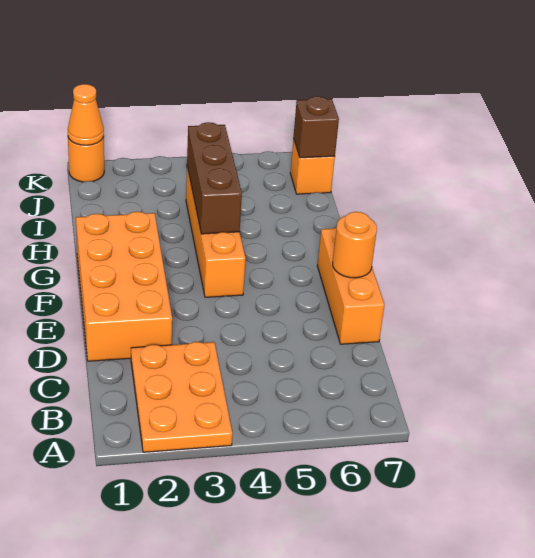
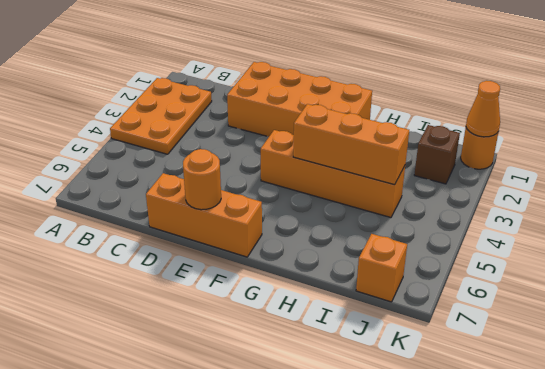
orange plate A2:C3 level 1 -> orange plate A2:B4 level 1
brown brick G4:I4 level 2 -> orange brick G4:I4 level 2
brown brick J7 level 2 -> brown brick J2 level 1

